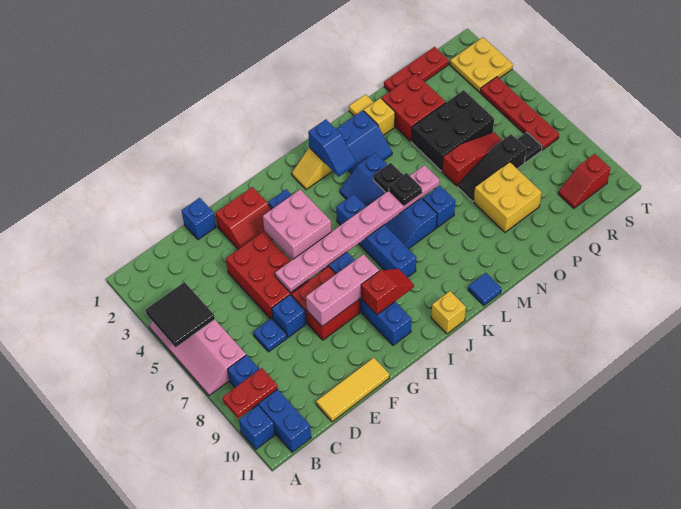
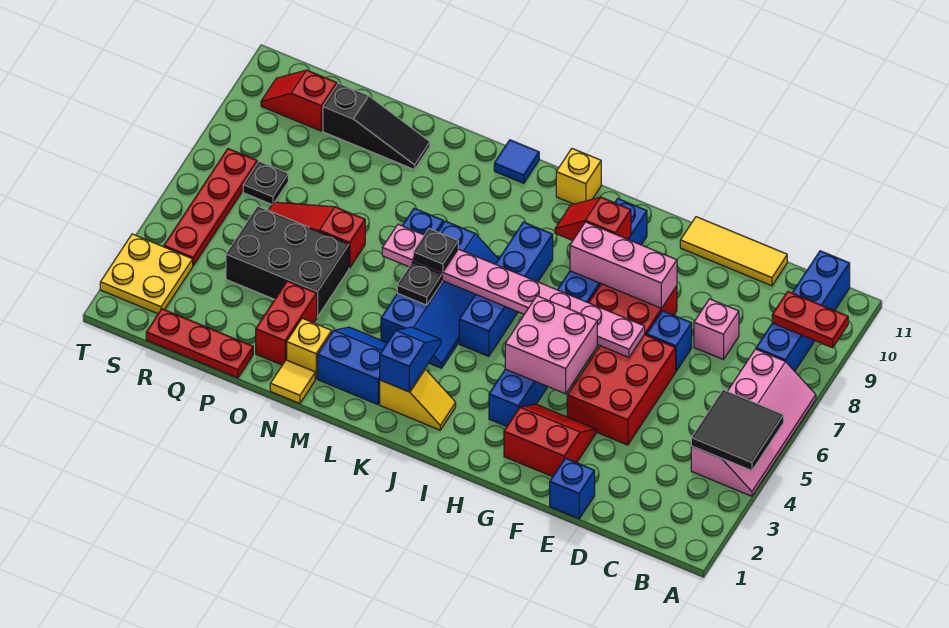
blue brick A10 level 1 -> none
blue plate D7 level 1 -> none
none -> pink brick D8 level 1
red brick O2:P3 level 1 -> red brick O2:O3 level 1
black slope O7:Q7 level 1 top Q -> black slope O10:Q10 level 1 top Q
yellow brick O8:P9 level 1 -> none
red slope R10:S10 level 1 top S -> red slope R10:S10 level 1 top R

